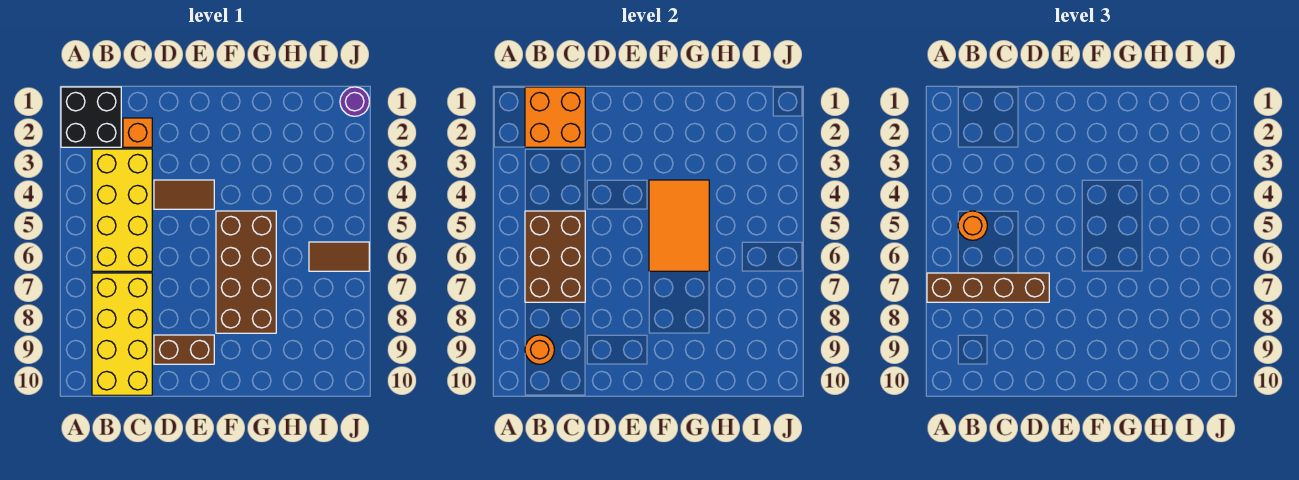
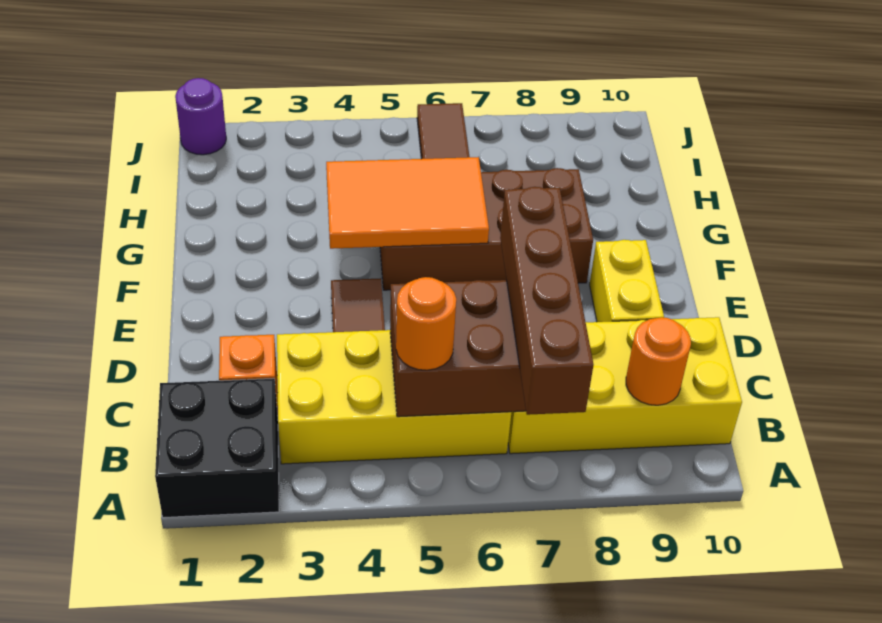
orange brick B1:C2 level 2 -> none
brown brick D9:E9 level 1 -> yellow brick D9:E9 level 1

